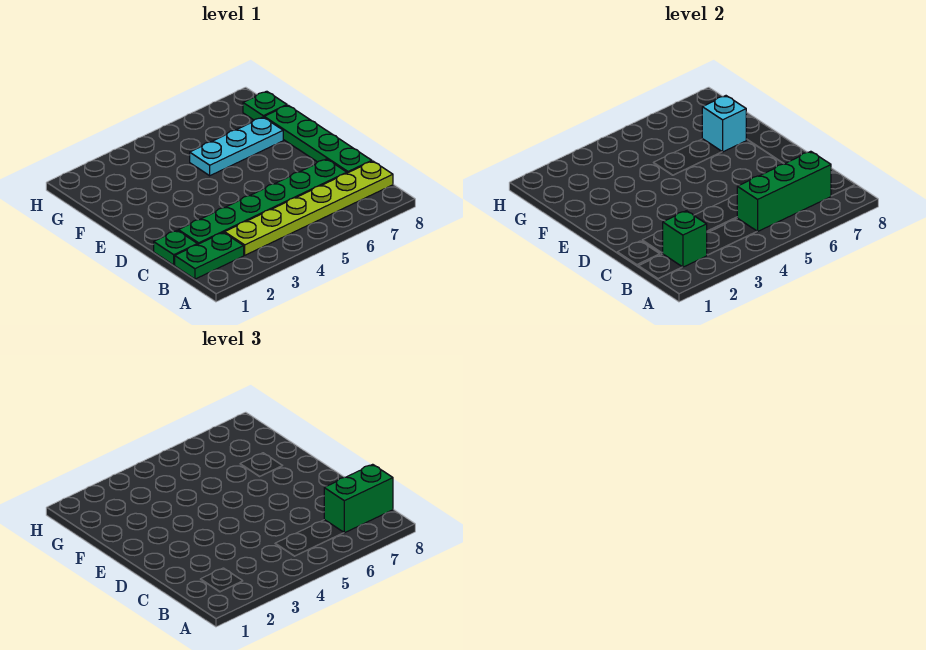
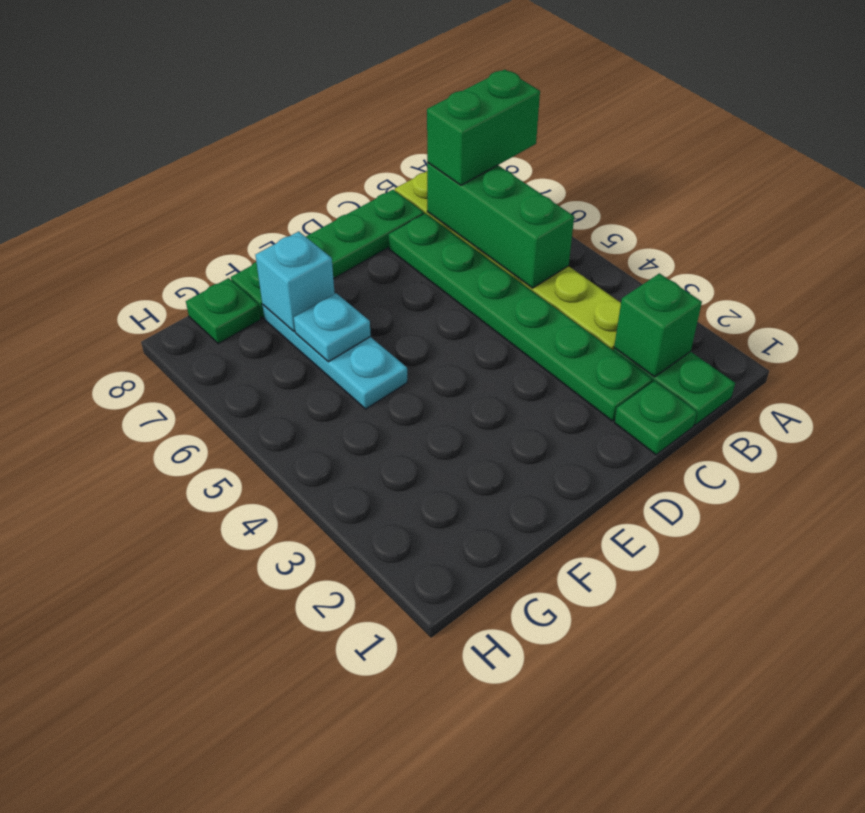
green brick B7:B8 level 3 -> green brick A7:B7 level 3
none -> cyan plate F6 level 2

